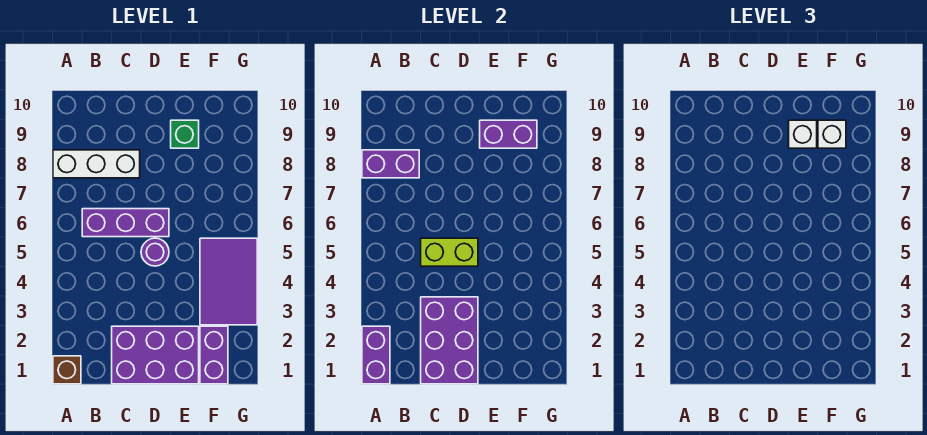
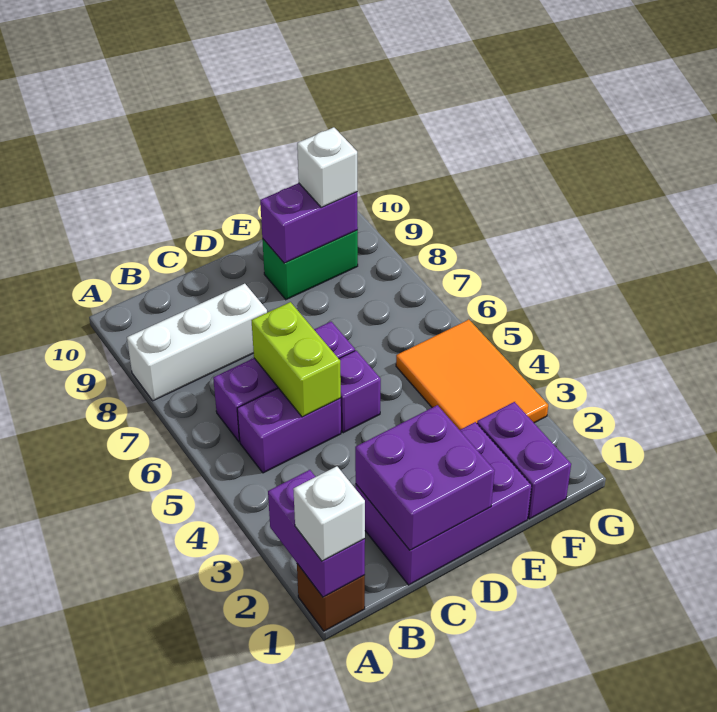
purple brick A8:B8 level 2 -> purple brick B5:C5 level 1
purple brick C1:D3 level 2 -> purple brick C1:D2 level 2
lime brick C5:D5 level 2 -> lime brick C5:C6 level 2
purple round brick D5 level 1 -> purple brick D5 level 1
green brick E9 level 1 -> green brick E9:F9 level 1
white brick E9 level 3 -> white brick A1 level 3
purple tile F3:G5 level 1 -> orange tile F3:G5 level 1

